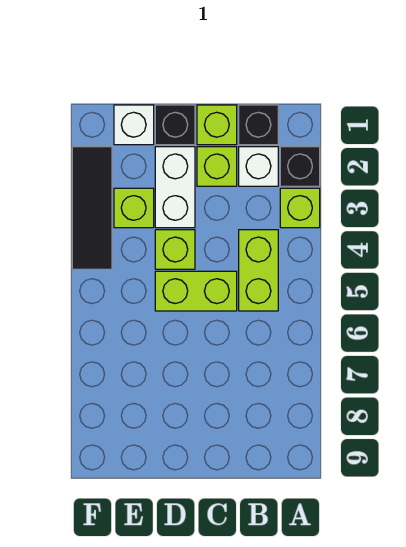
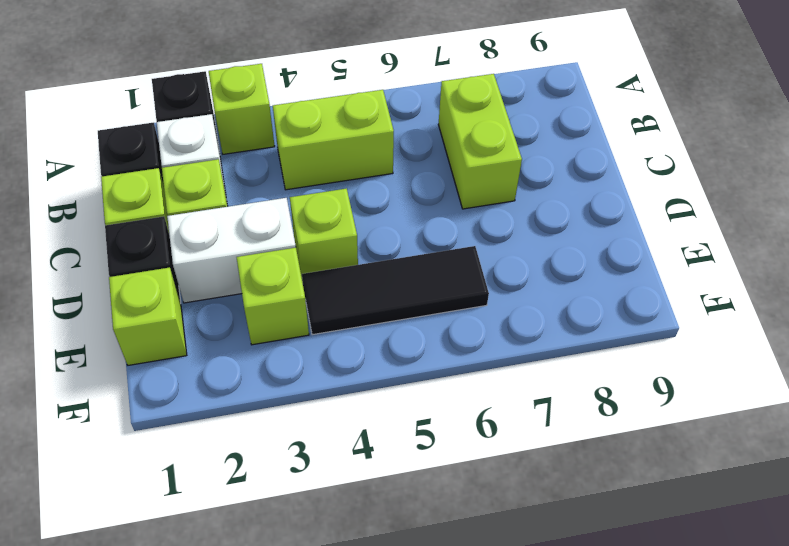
lime brick C5:D5 level 1 -> lime brick B7:C7 level 1
white brick E1 level 1 -> lime brick E1 level 1
black tile F2:F4 level 1 -> black tile E4:E6 level 1

